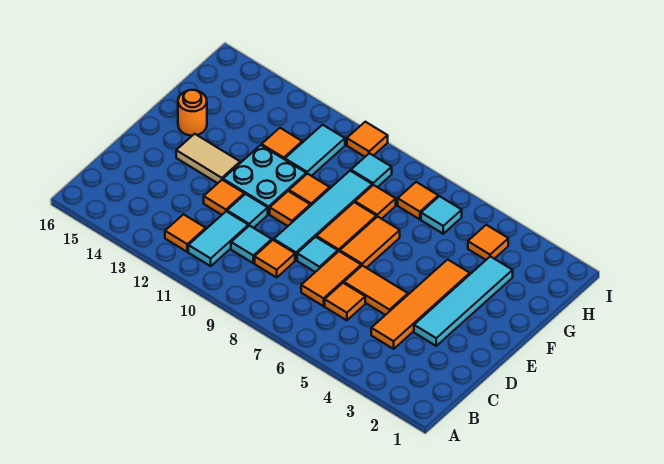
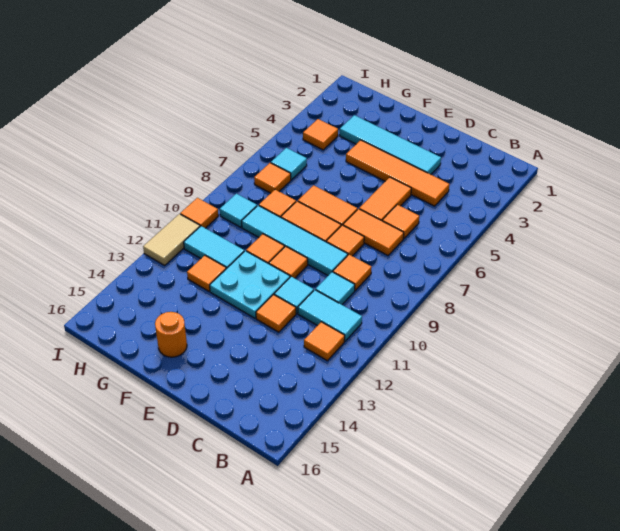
cyan tile D8 level 1 -> orange tile D8 level 1
tan tile E13:E14 level 1 -> tan tile I11:I12 level 1

